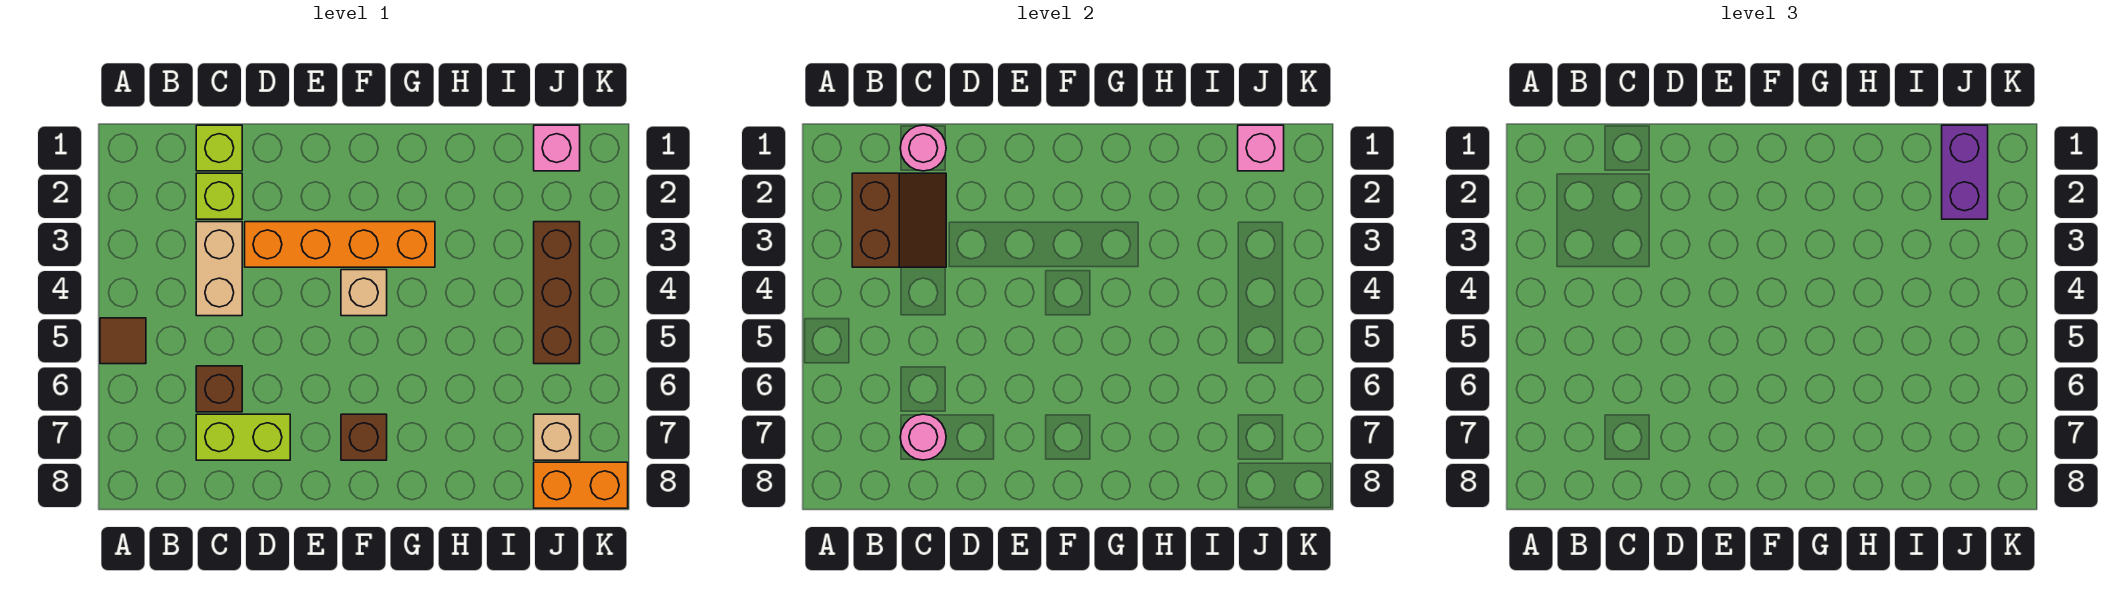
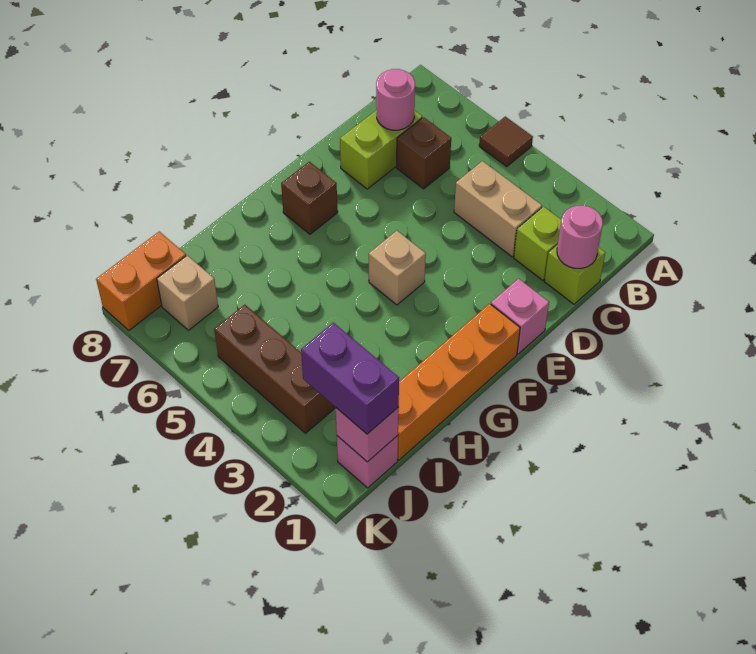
brown slope B2:C3 level 2 top B -> none
orange brick D3:G3 level 1 -> orange brick F1:I1 level 1
none -> pink brick E1 level 1

